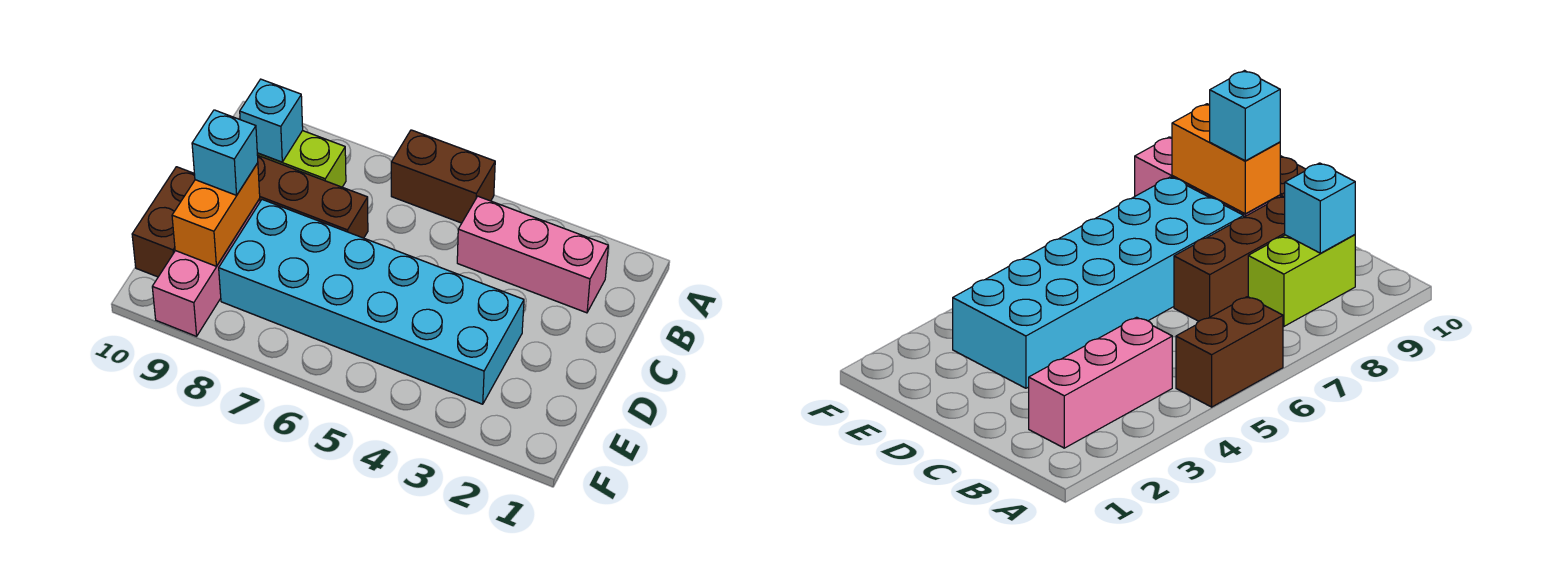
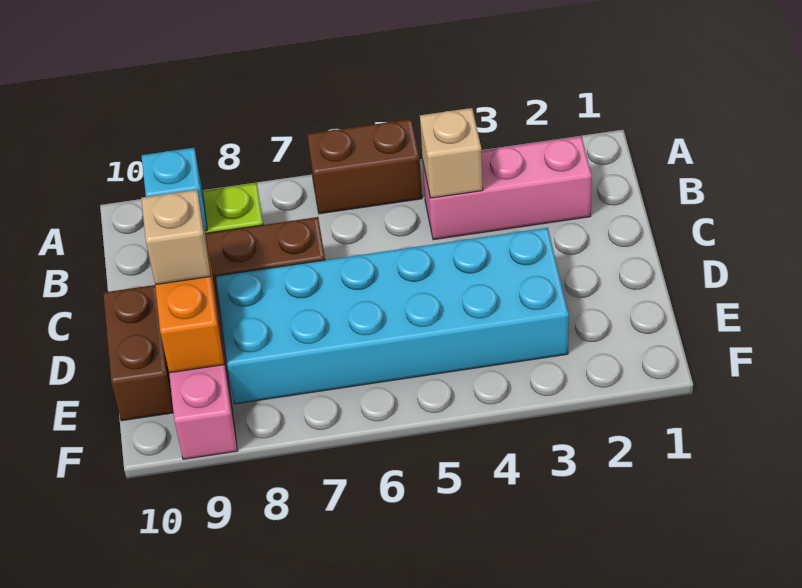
none -> tan brick B4 level 2
cyan brick D9 level 3 -> tan brick D9 level 3

